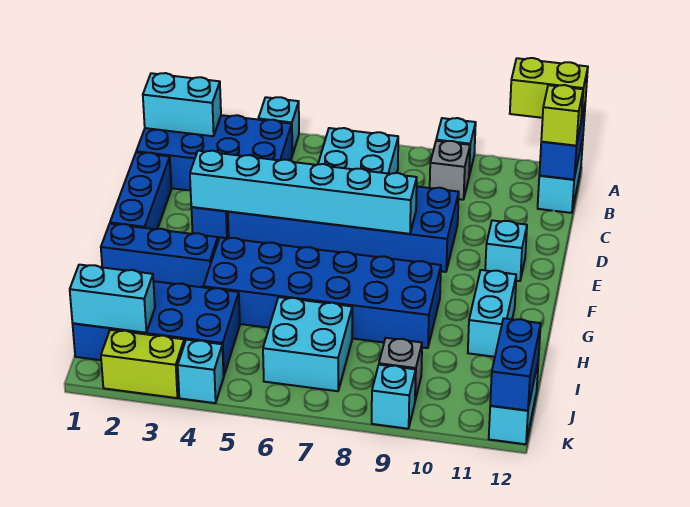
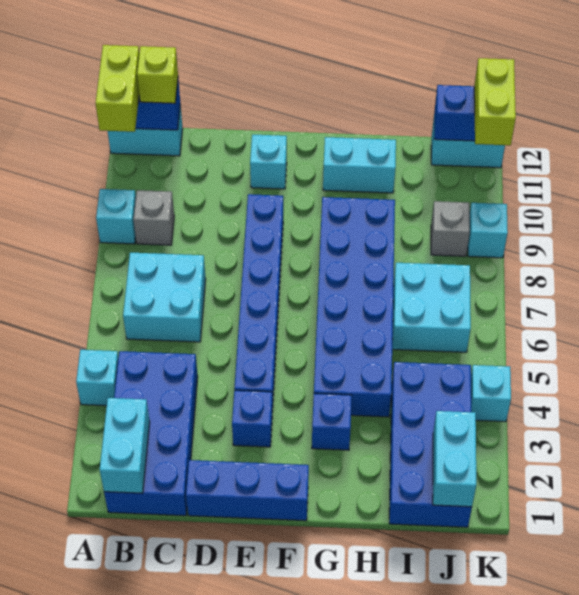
blue brick D4:E9 level 1 -> blue brick E4:E9 level 1
cyan brick E3:E8 level 2 -> none
blue brick G1:G3 level 1 -> blue brick G3 level 1
lime brick K2:K3 level 1 -> lime brick K11:K12 level 3

